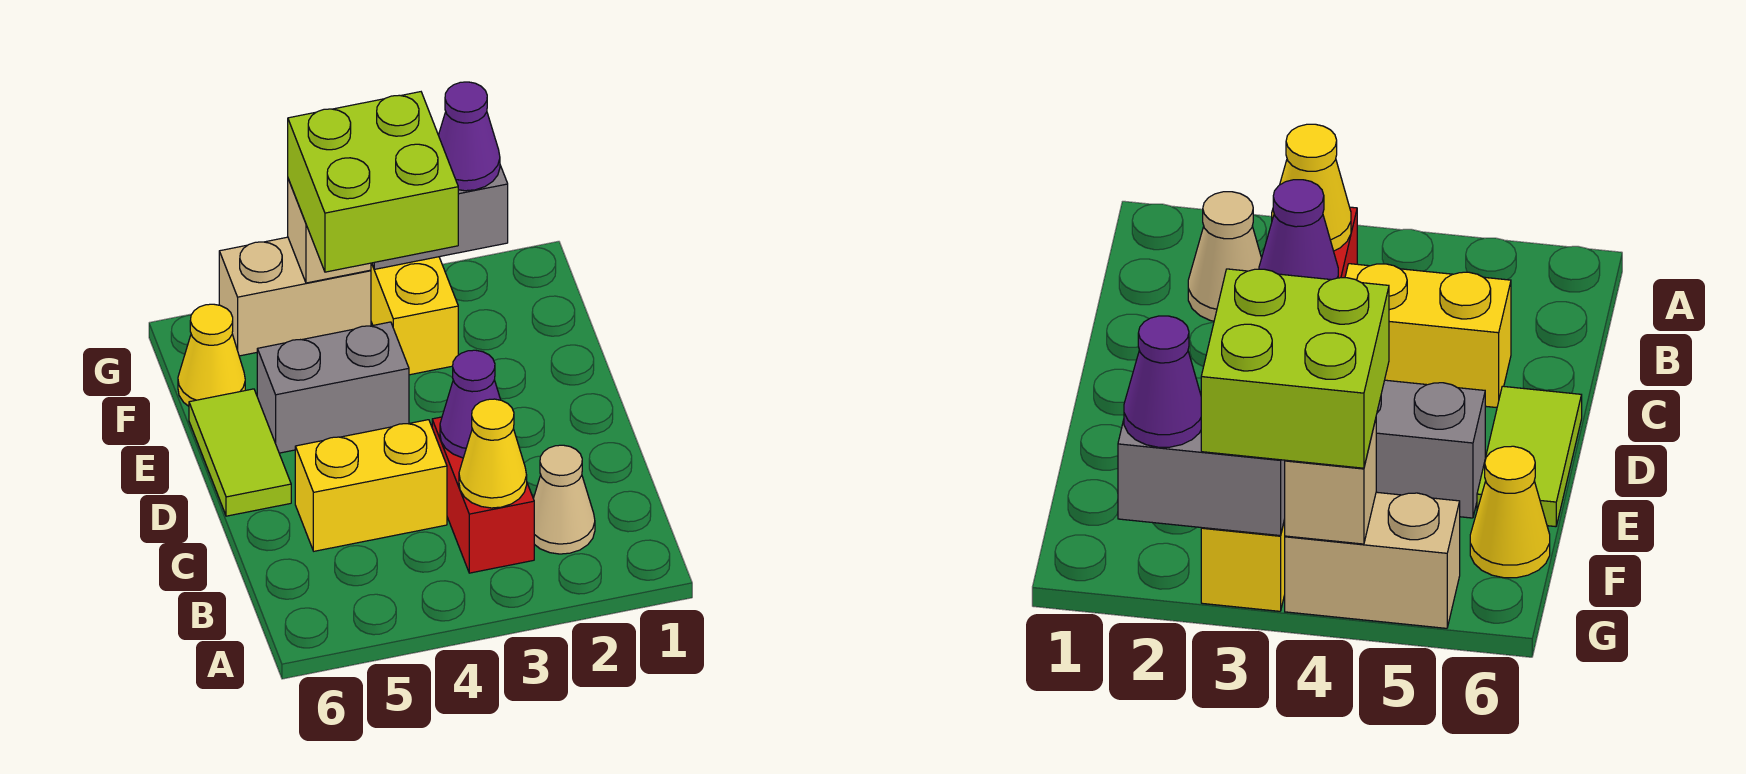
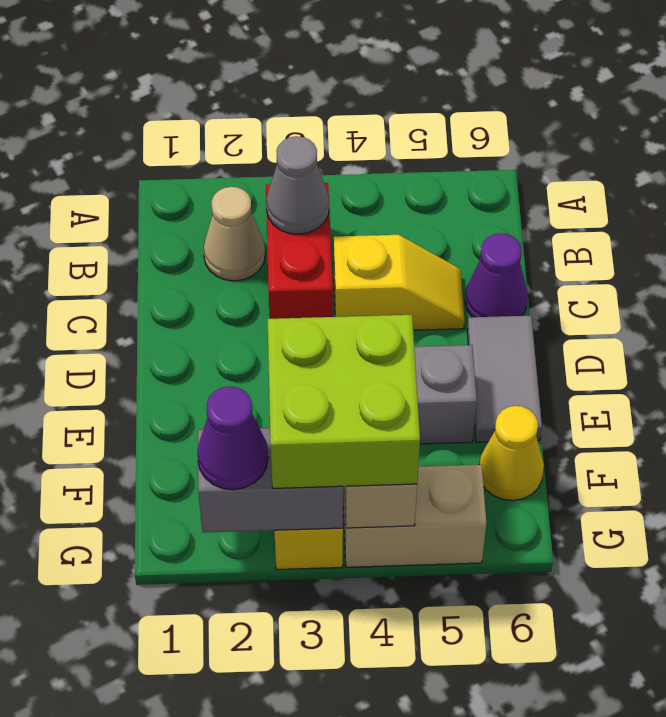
yellow cone B3 level 2 -> grey cone B3 level 2
purple cone C3 level 2 -> purple cone C6 level 1
yellow brick C4:C5 level 1 -> yellow slope C4:C5 level 1 top 4
lime tile D6:E6 level 1 -> grey tile D6:E6 level 1

